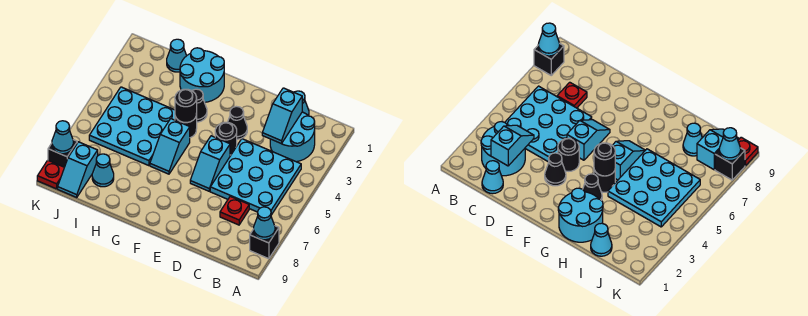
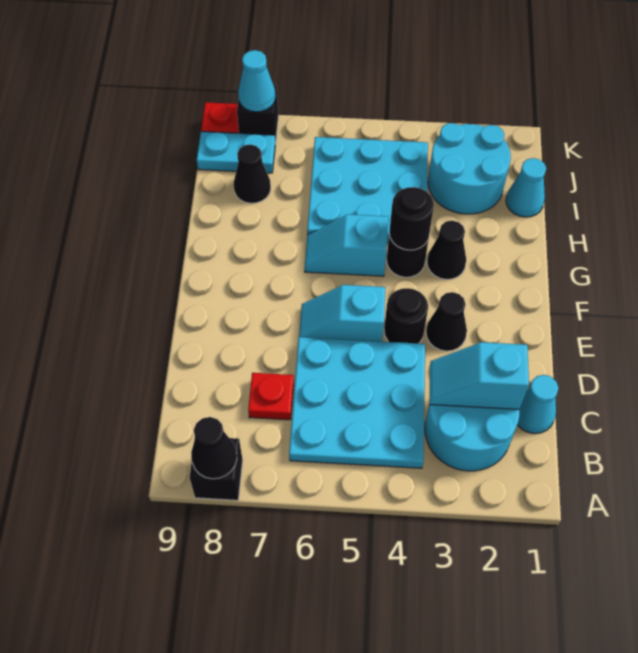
cyan cone A8 level 2 -> black cone A8 level 2
cyan round brick G1:H2 level 1 -> cyan round brick I2:J3 level 1
cyan cone I8 level 1 -> black cone I8 level 1
cyan slope J8:J9 level 1 top 8 -> cyan plate J8:J9 level 1

